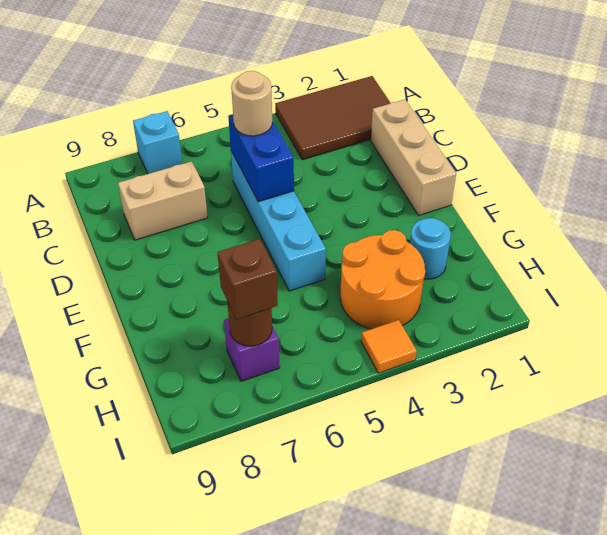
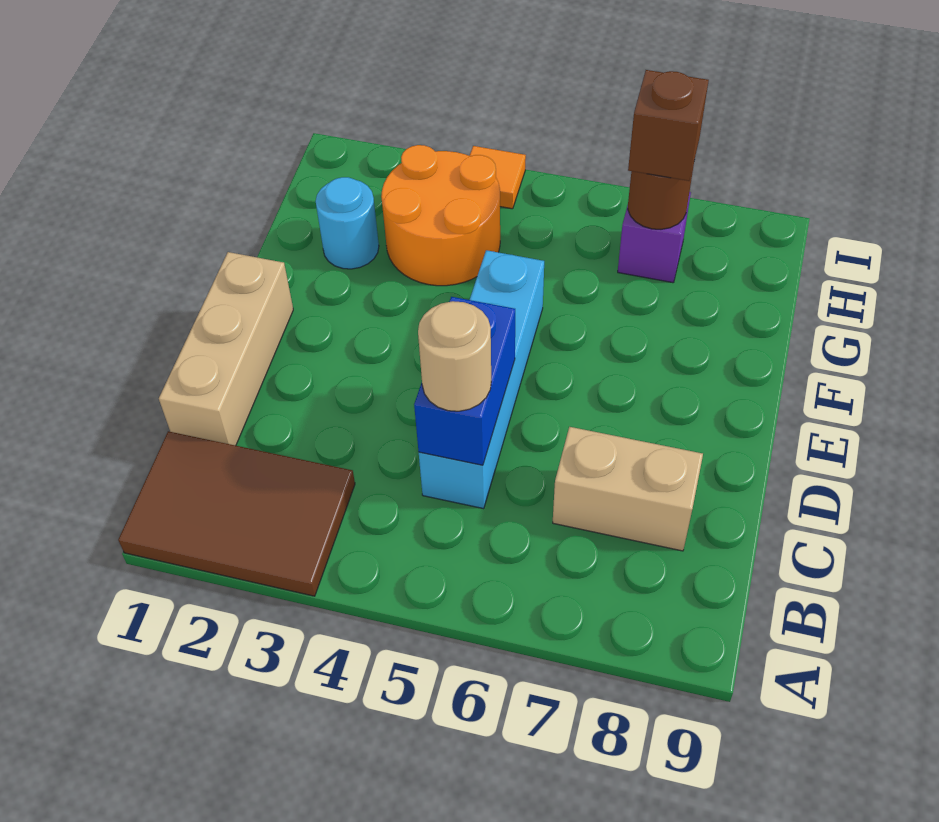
cyan brick A7 level 1 -> none

